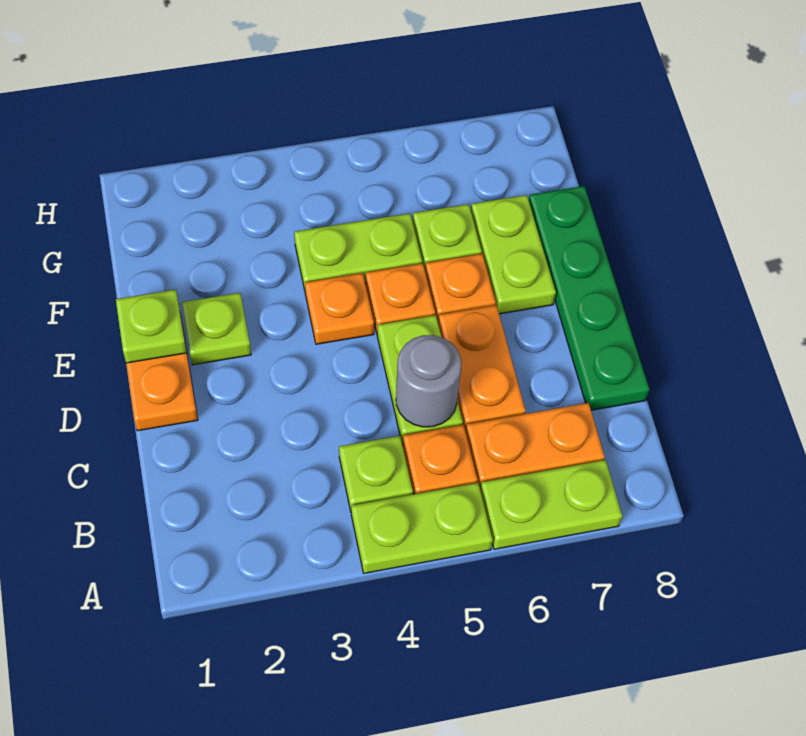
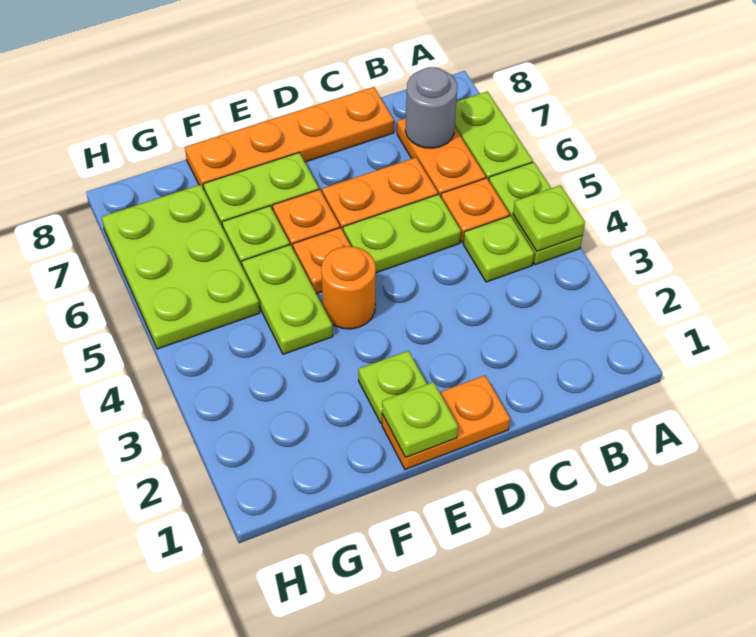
none -> lime plate A4 level 2
grey round brick C5 level 2 -> grey round brick B7 level 2
green plate C8:F8 level 1 -> orange plate C8:F8 level 1
orange plate E4 level 1 -> orange round brick E4 level 1
none -> lime plate G5:H7 level 1

